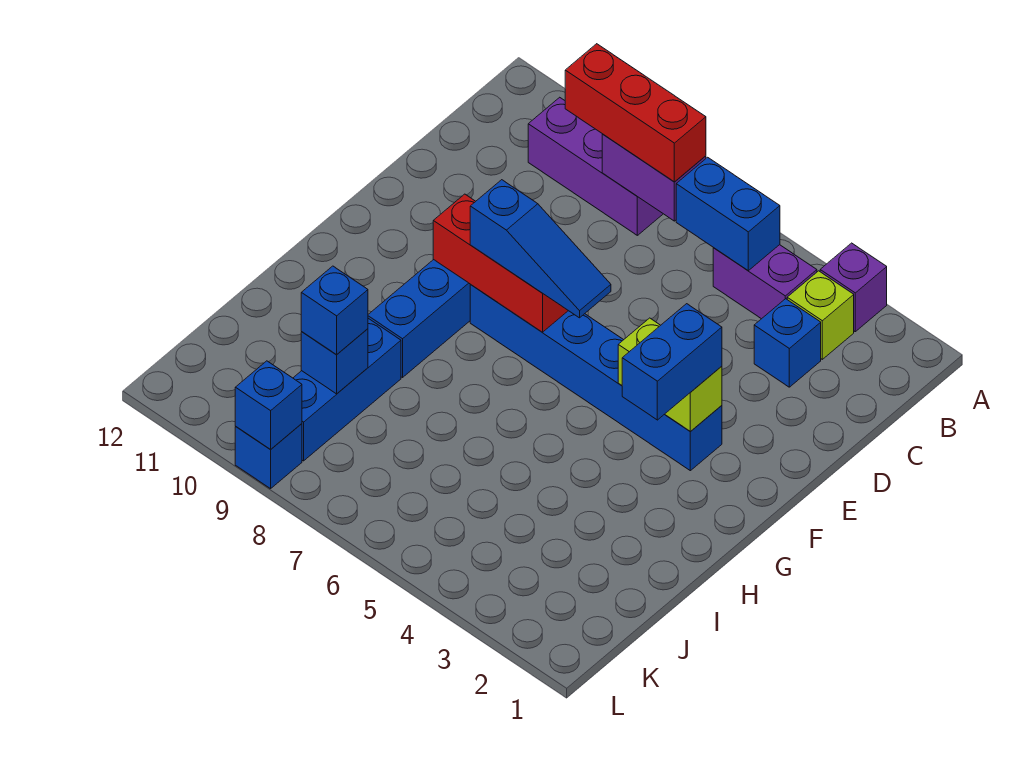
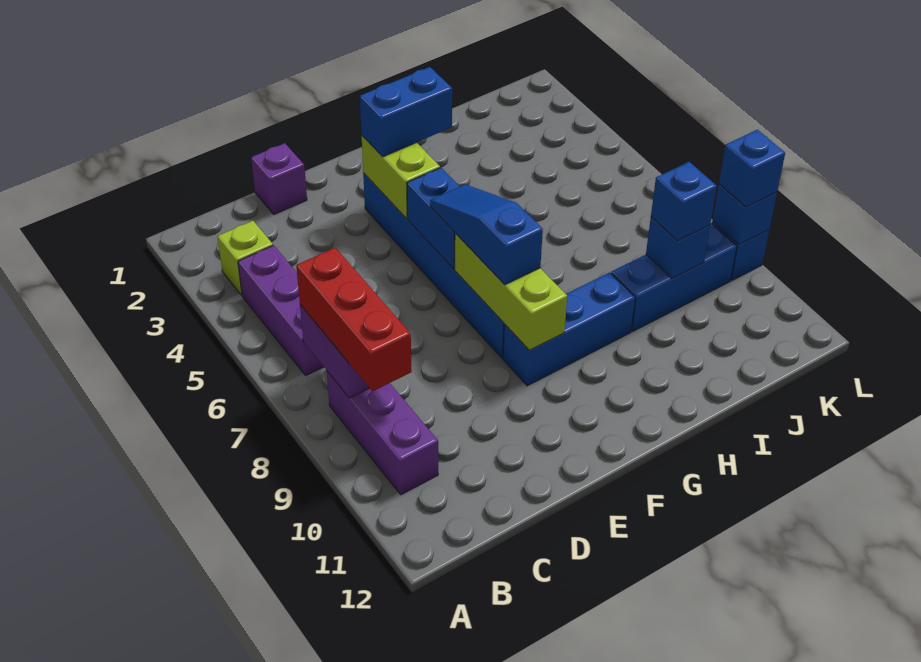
purple brick A3 level 1 -> purple brick D1 level 1
purple brick B4:B5 level 1 -> purple brick B4:B6 level 1
blue brick B5:B6 level 2 -> blue brick F5:F6 level 2
blue brick C3 level 1 -> blue brick L9 level 3
red brick F7:F9 level 2 -> lime brick F7:F9 level 2

